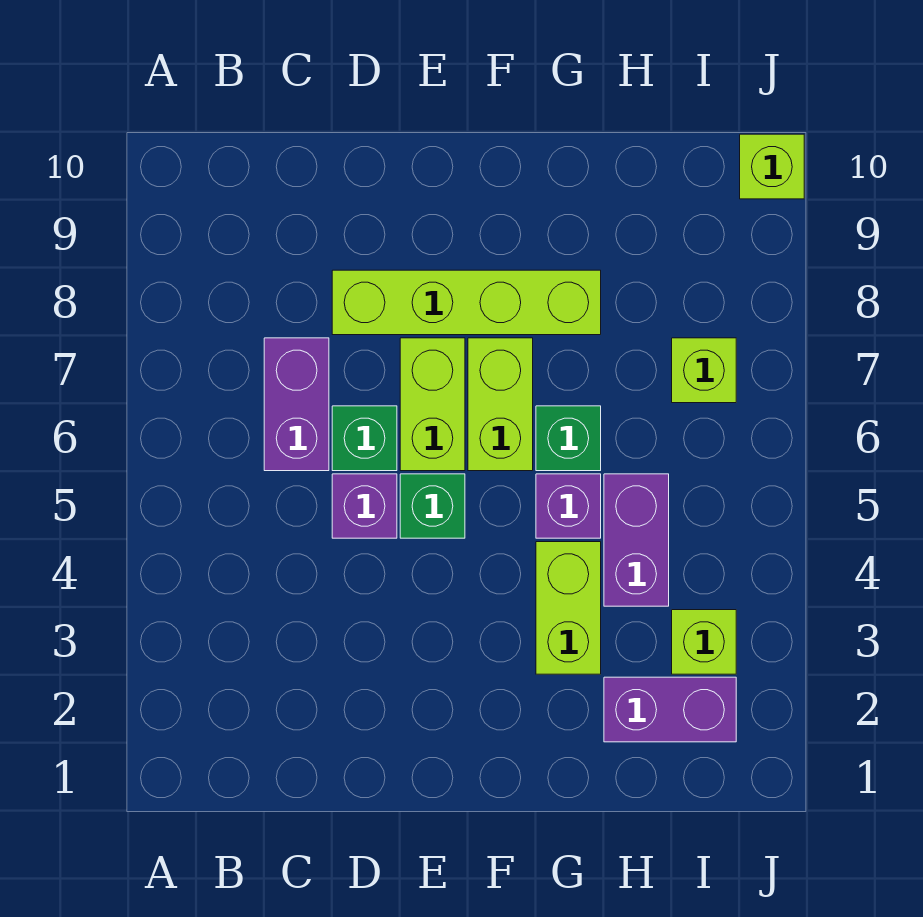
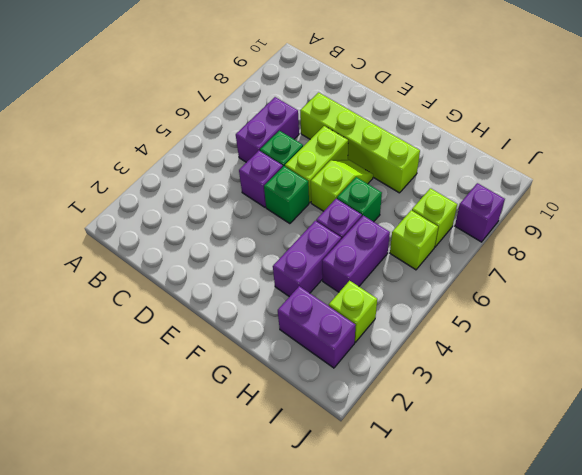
lime brick F6:F7 level 1 -> lime slope F6:F7 level 1 top 6
lime brick G3:G4 level 1 -> purple brick G3:G4 level 1
none -> purple brick J8 level 1
lime brick J10 level 1 -> lime brick I6 level 1

